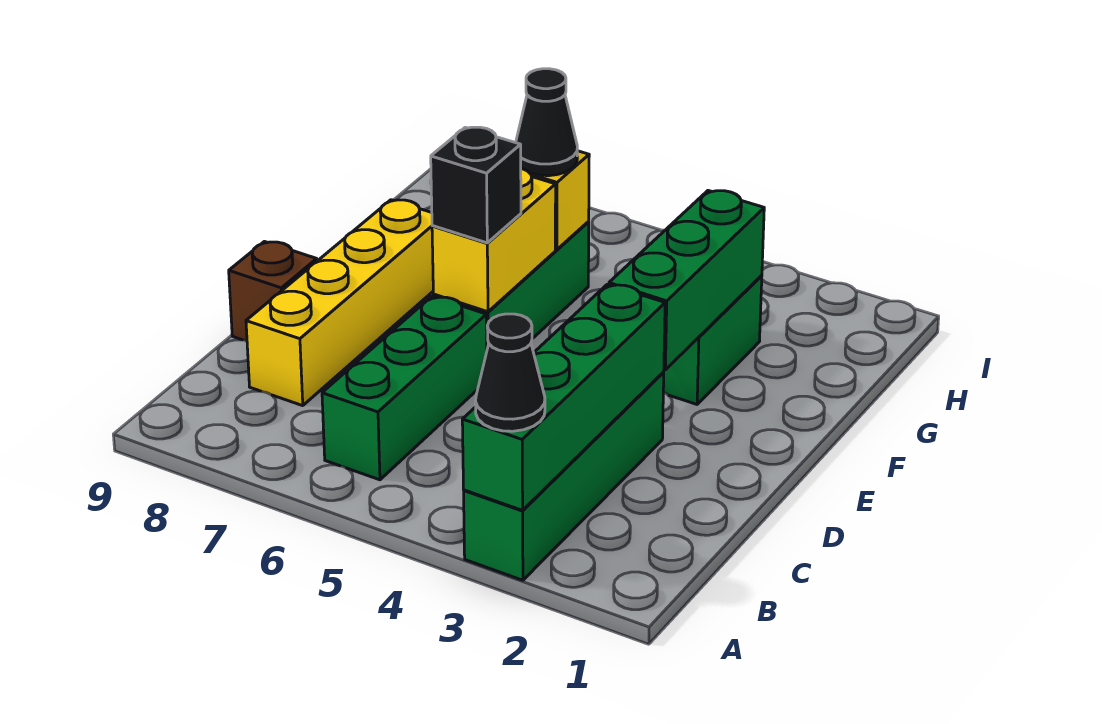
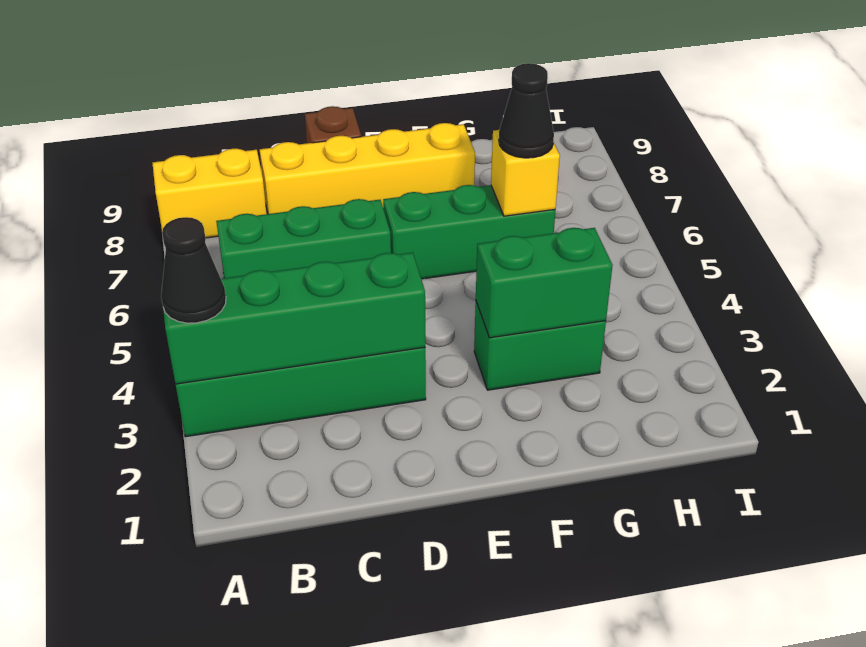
green brick E3:G3 level 2 -> green brick F3:G3 level 2
yellow brick E6:F6 level 2 -> yellow brick A8:B8 level 1
black brick E6 level 3 -> none

